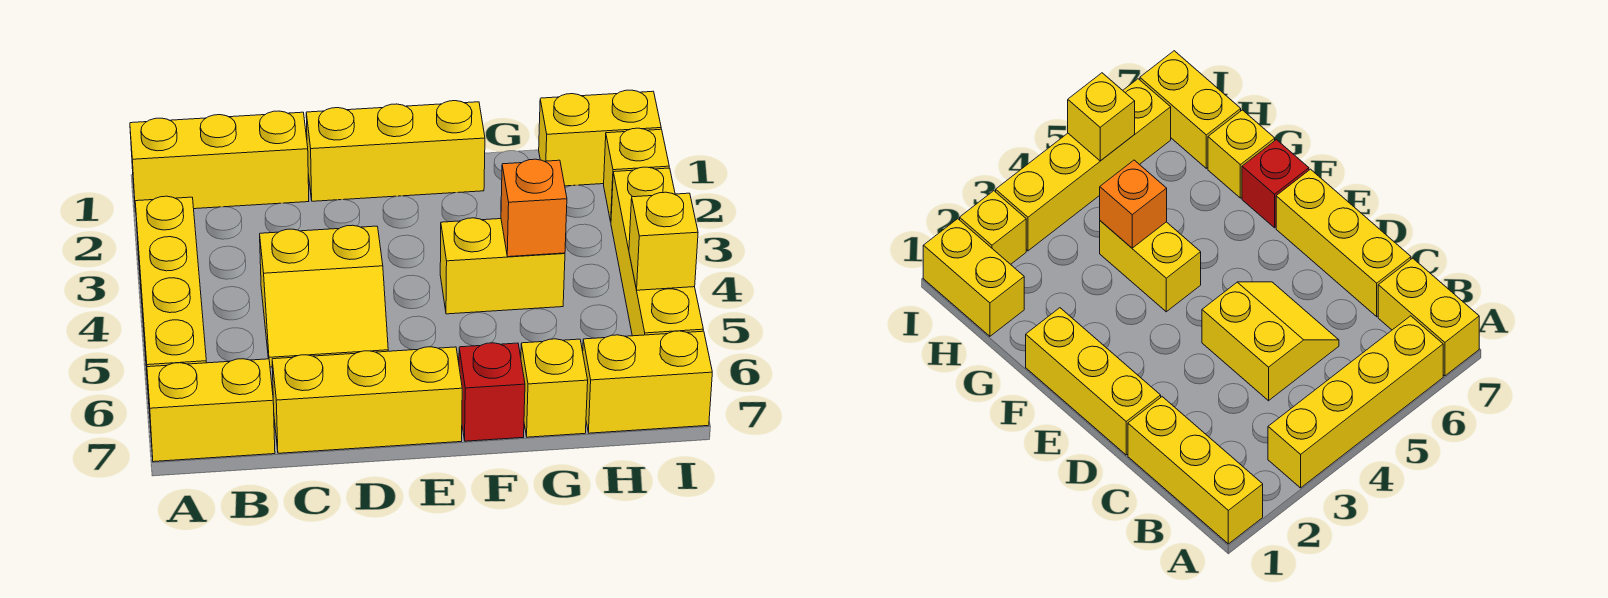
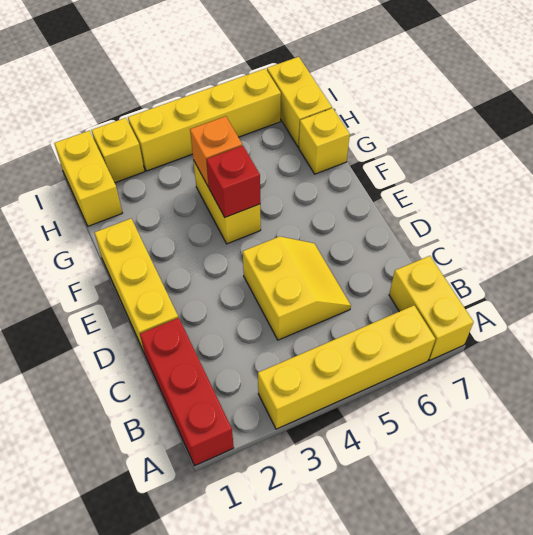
yellow brick A1:C1 level 1 -> red brick A1:C1 level 1
yellow brick C7:E7 level 1 -> none
red brick F7 level 1 -> red brick F4 level 2
yellow brick I5 level 2 -> none

